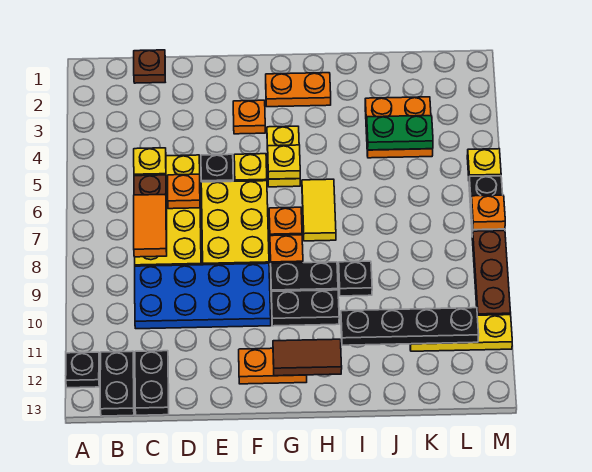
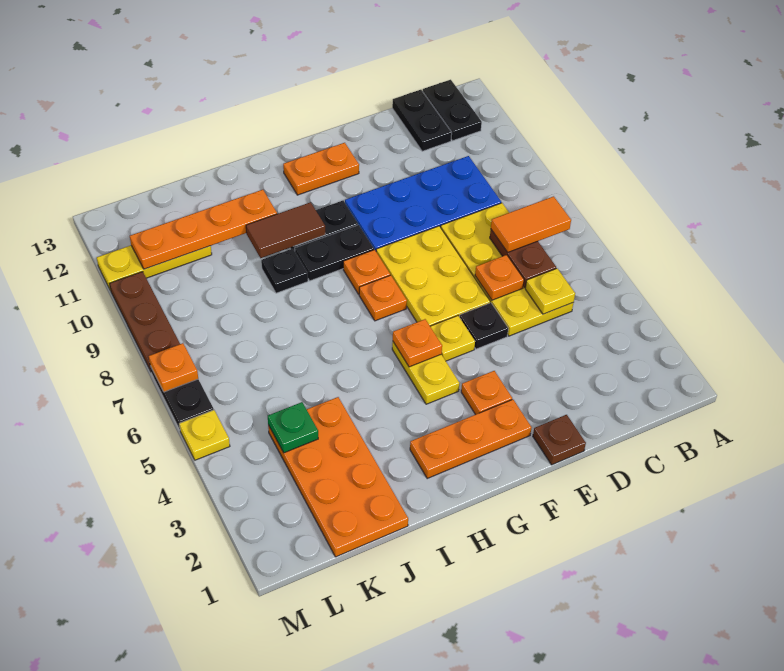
black plate A12 level 1 -> none
brown plate C1 level 1 -> brown plate E1 level 1
orange tile C7:C8 level 3 -> orange tile B7:C7 level 3
orange plate G2:H2 level 1 -> orange plate F2:H2 level 1
yellow plate G5 level 2 -> orange plate G5 level 2
brown tile G12:H12 level 2 -> brown tile H10:I10 level 2
yellow tile H6:H7 level 1 -> none
black plate I11:L11 level 2 -> orange plate I11:L11 level 2
orange plate J3:K4 level 1 -> orange plate J1:K4 level 1
green plate J4:K4 level 2 -> green plate K4 level 2

